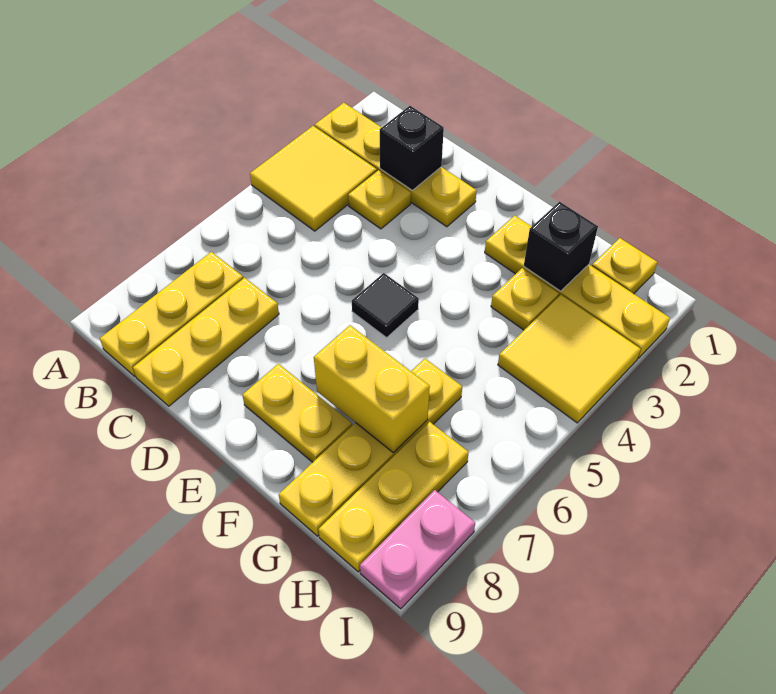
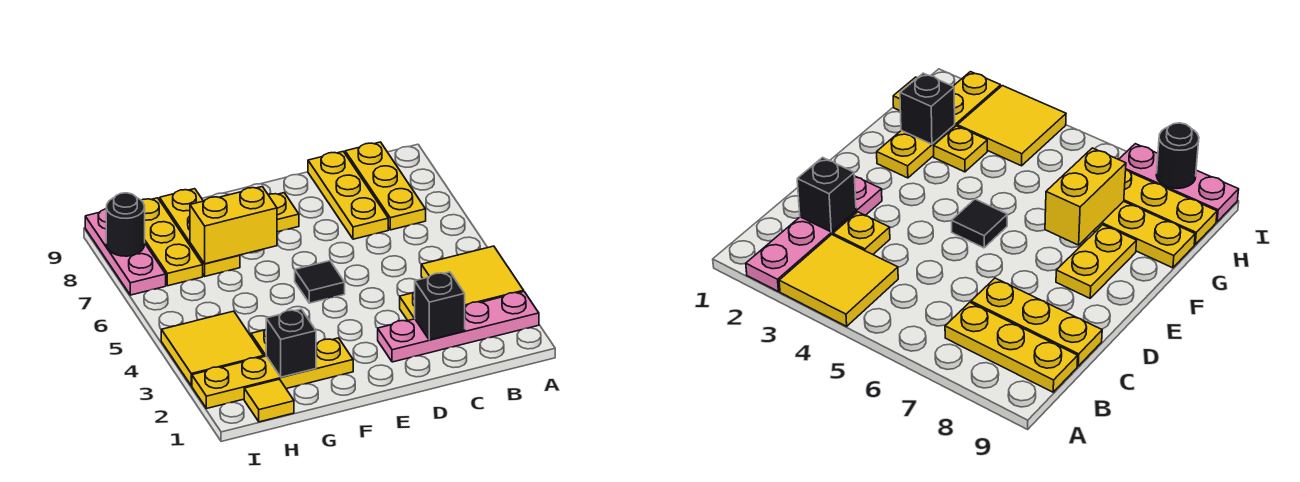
yellow plate A2:D2 level 1 -> pink plate A2:D2 level 1
yellow plate G6:G9 level 1 -> yellow plate G7:G9 level 1
yellow plate H1 level 1 -> yellow tile H1 level 1
pink plate I8:I9 level 1 -> pink plate I7:I9 level 1
none -> black round brick I8 level 2

